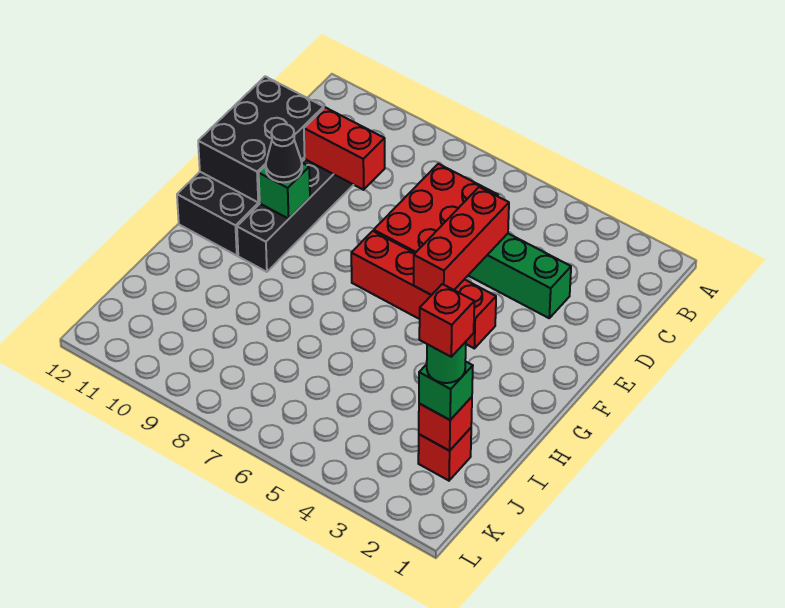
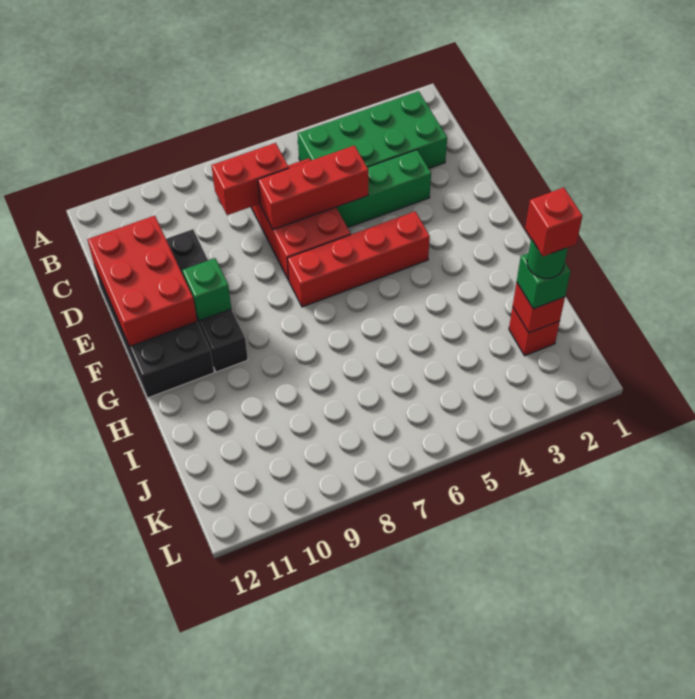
none -> green brick B2:C5 level 1
red brick D5:F5 level 2 -> red brick D5:D7 level 2
red brick D9:D10 level 2 -> red brick C7:C8 level 2
black brick D11:F12 level 2 -> red brick D11:F12 level 2
black cone F10 level 3 -> none

